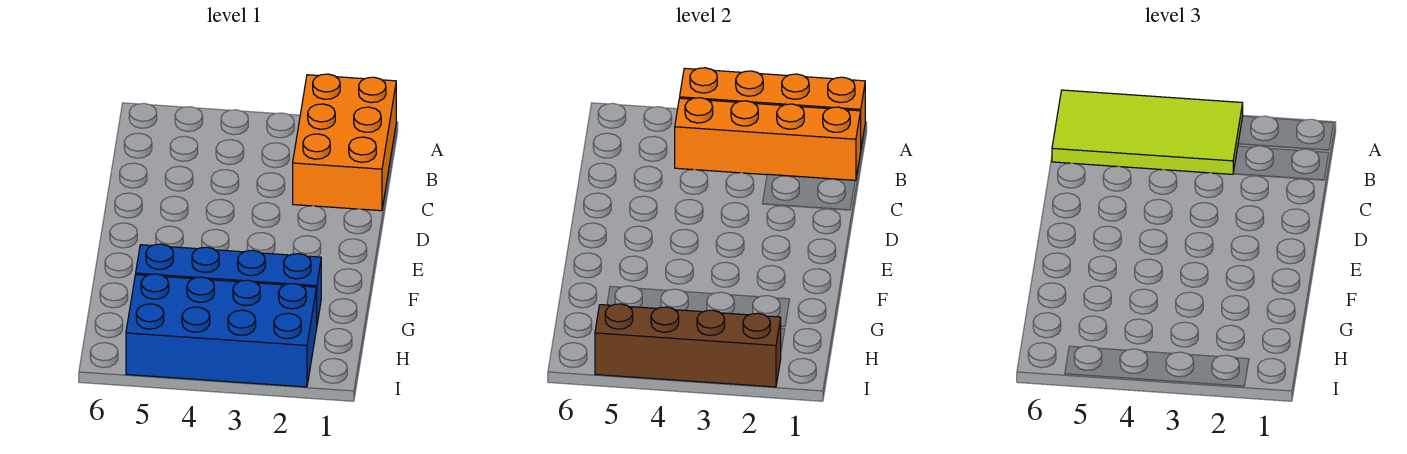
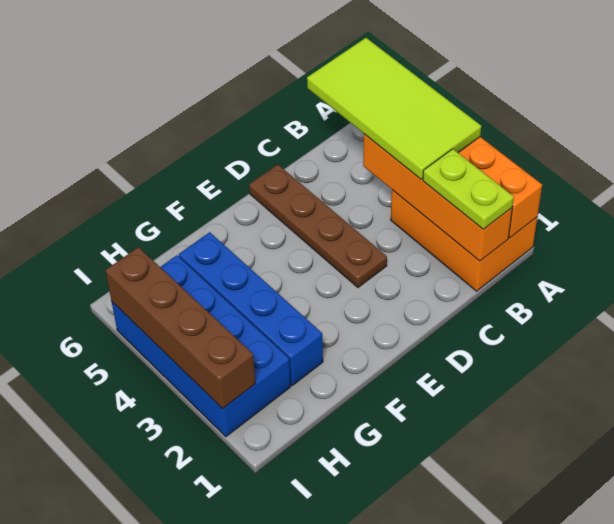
orange brick A1:C2 level 1 -> orange brick A1:B3 level 1
none -> lime plate B1:B2 level 3
none -> brown plate D3:D6 level 1

